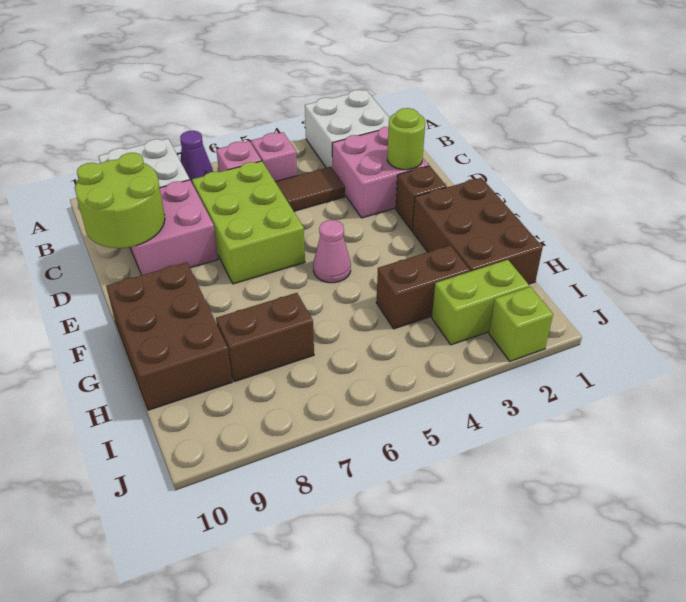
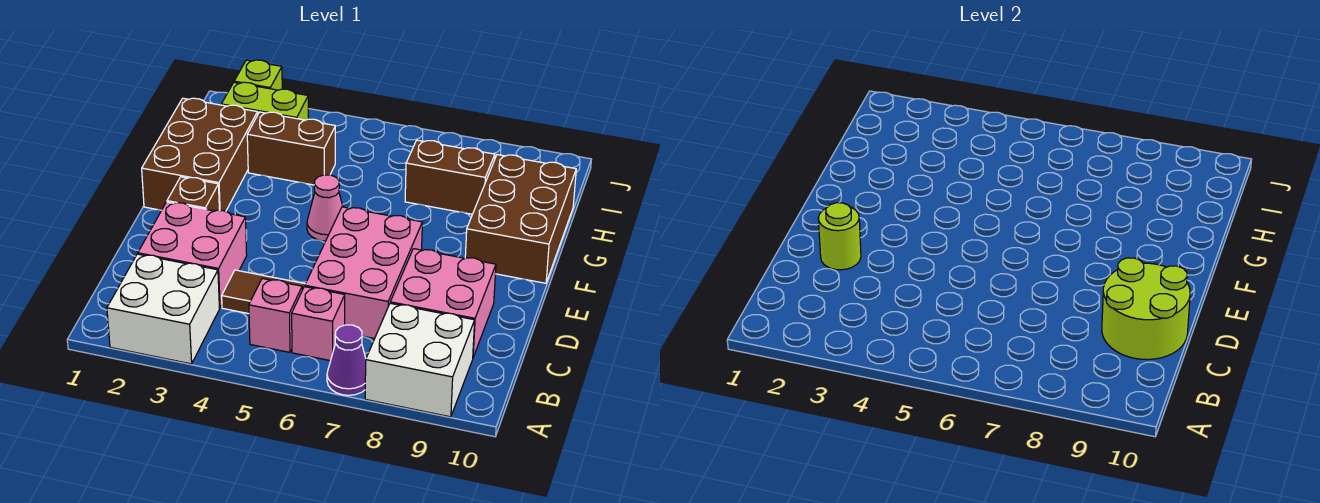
lime brick C6:E7 level 1 -> pink brick C6:E7 level 1

